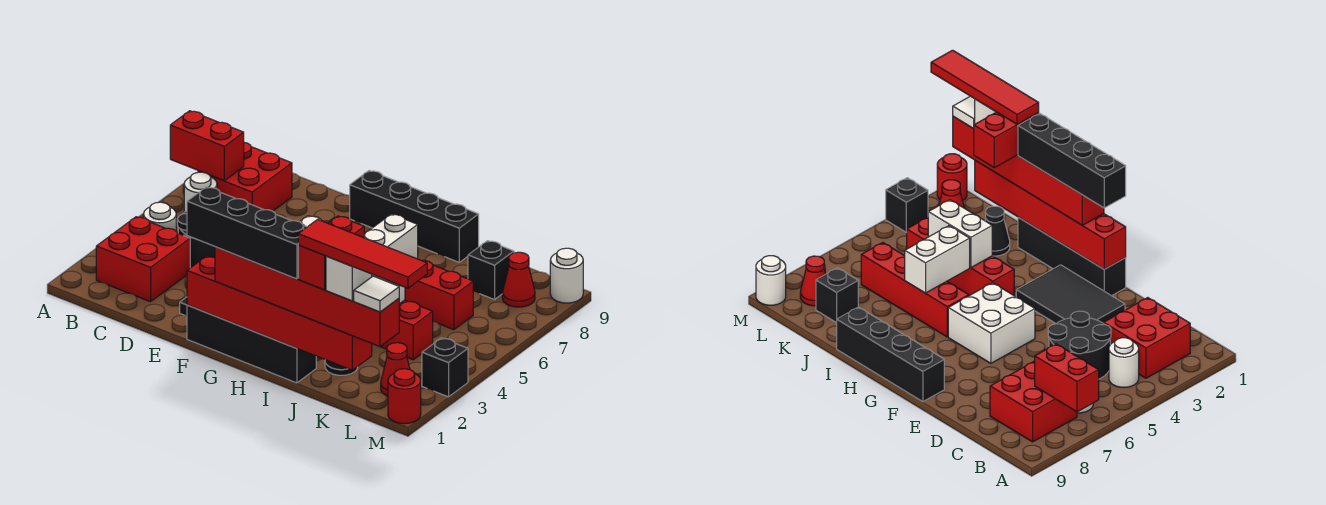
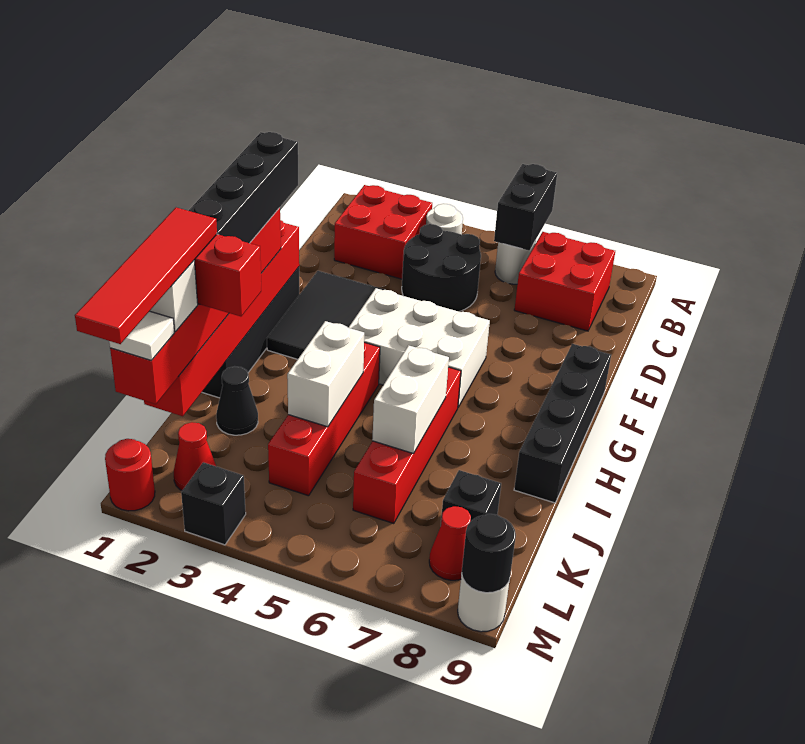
none -> black brick A6:B6 level 2
red brick A7:B7 level 2 -> none
white brick F5:G6 level 1 -> white brick F4:G6 level 1
white brick I5:I6 level 2 -> white brick I6:J6 level 2
none -> black round brick M9 level 2

